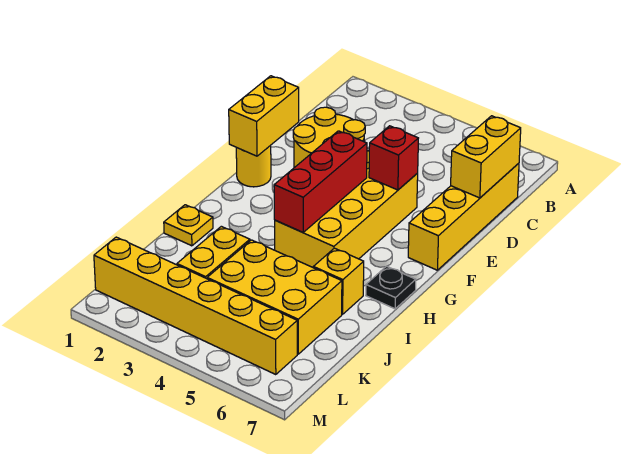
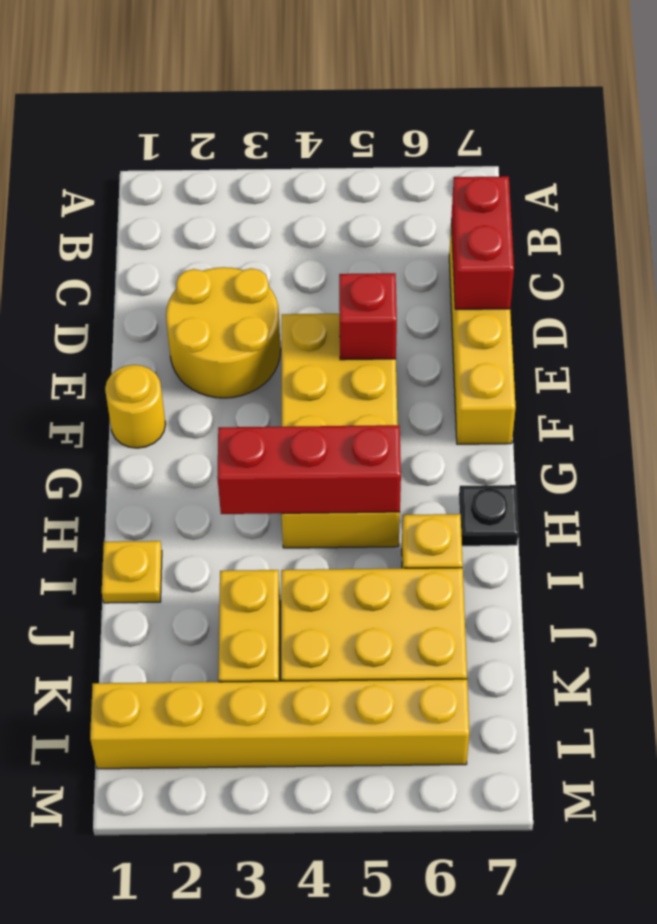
yellow brick C7:D7 level 2 -> red brick C7:D7 level 2
yellow brick E1:F1 level 2 -> none
red brick F4:H4 level 2 -> red brick H3:H5 level 2

